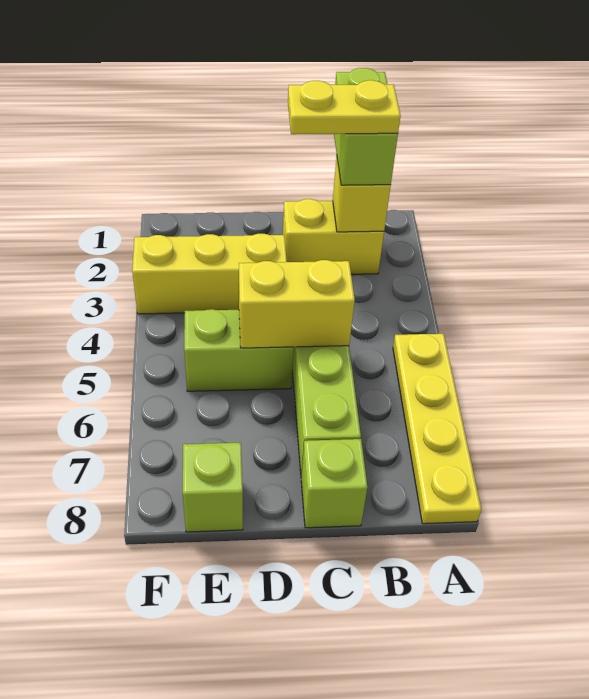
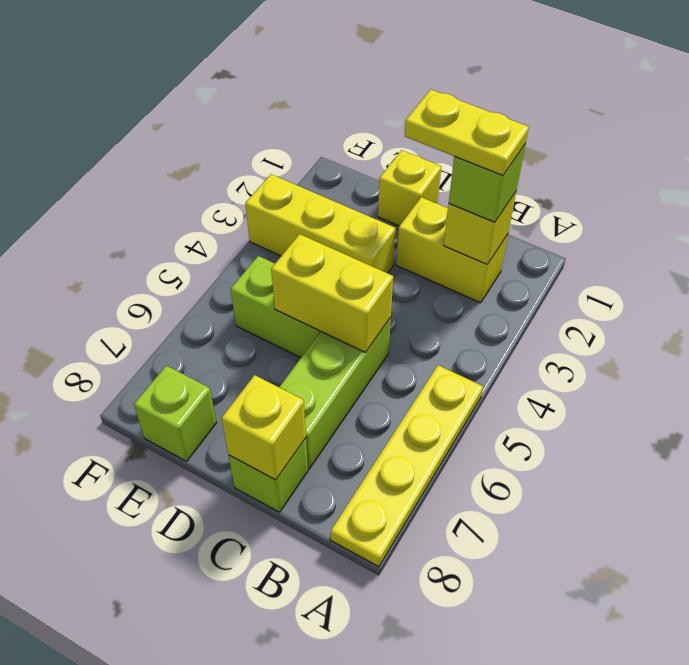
lime brick B1:B2 level 3 -> lime brick B2 level 3
none -> yellow brick C8 level 2
none -> yellow brick D1 level 1

